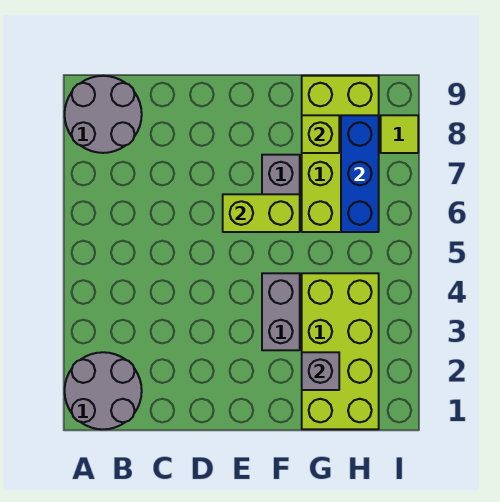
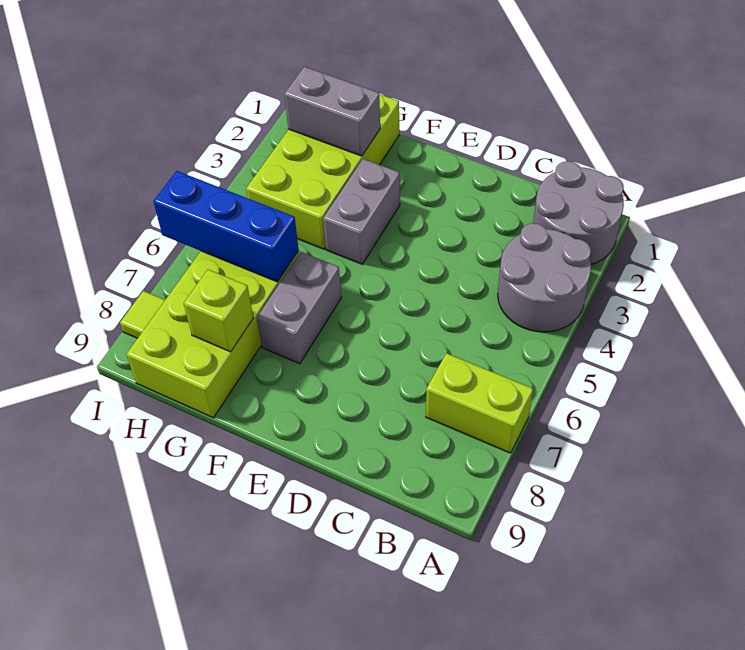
grey round brick A8:B9 level 1 -> grey round brick A3:B4 level 1
lime brick E6:F6 level 2 -> lime brick A7:B7 level 1
grey brick G2 level 2 -> grey brick G2:H2 level 2
blue brick H6:H8 level 2 -> blue brick G6:I6 level 2

